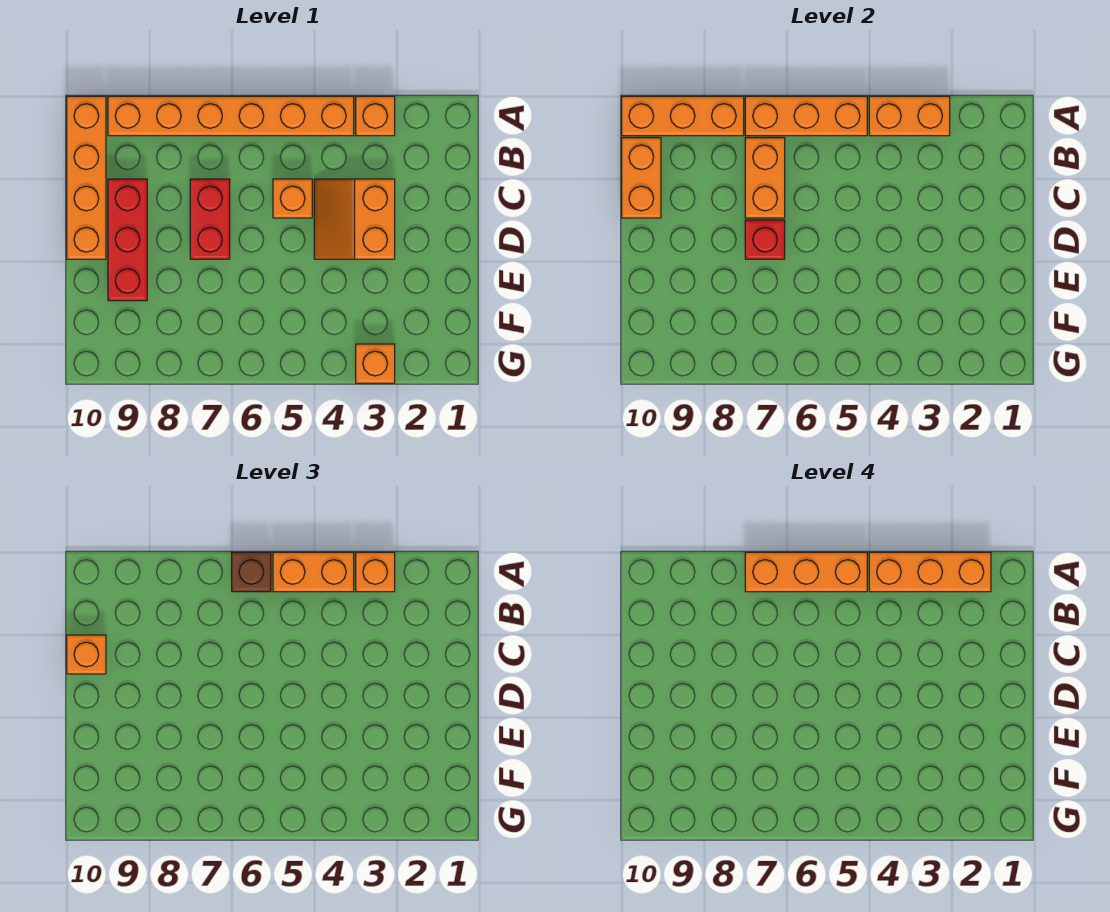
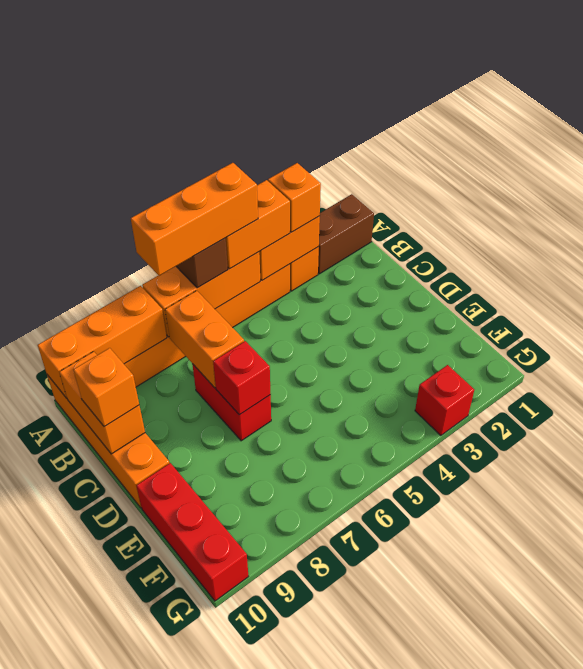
none -> brown brick A1:A2 level 1
orange brick A2:A4 level 4 -> none
orange slope C3:D4 level 1 top 3 -> none
orange brick C5 level 1 -> none
red brick C9:E9 level 1 -> red brick E10:G10 level 1
orange brick G3 level 1 -> red brick G3 level 1

